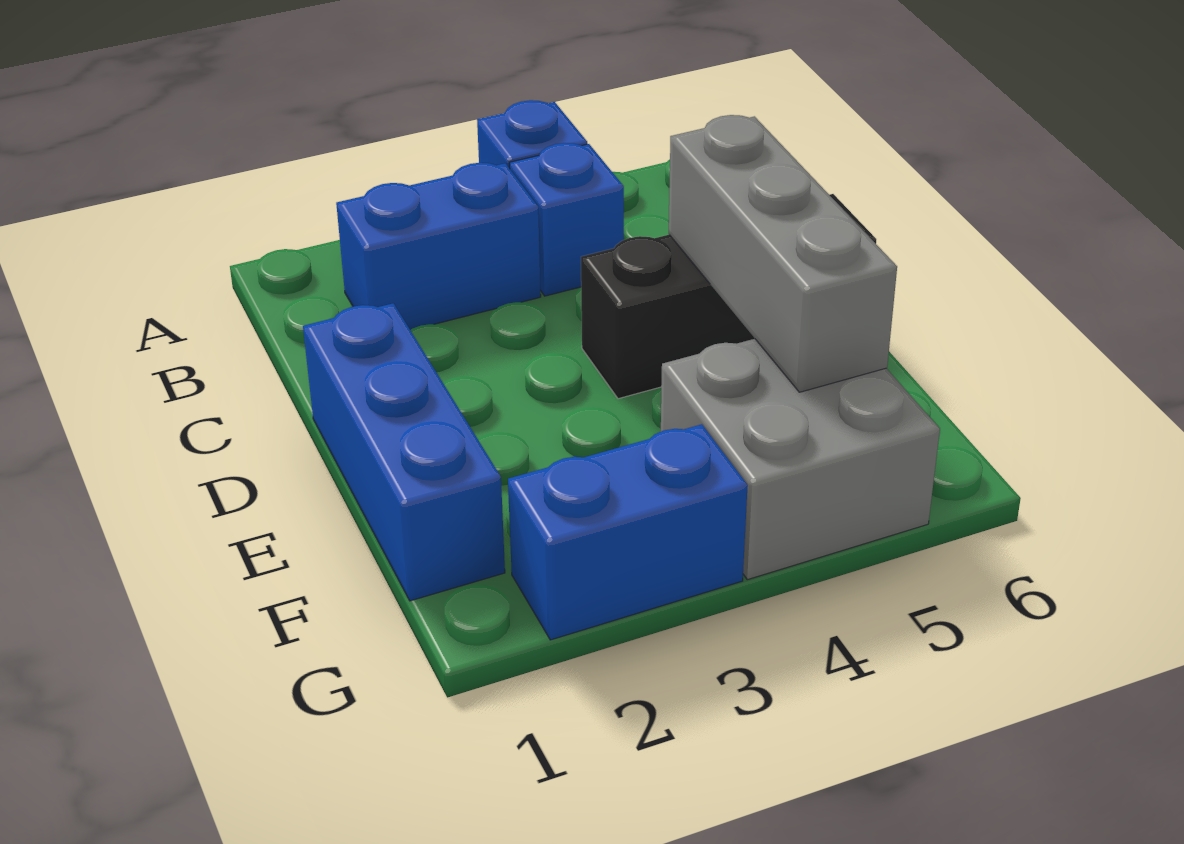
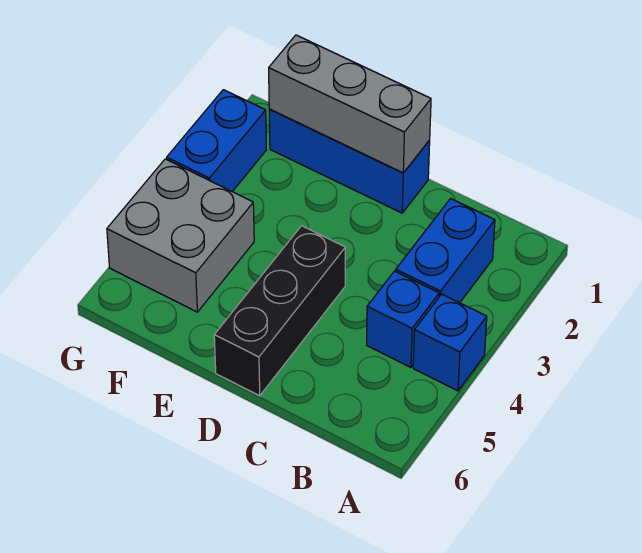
grey brick D5:F5 level 2 -> grey brick D1:F1 level 2

